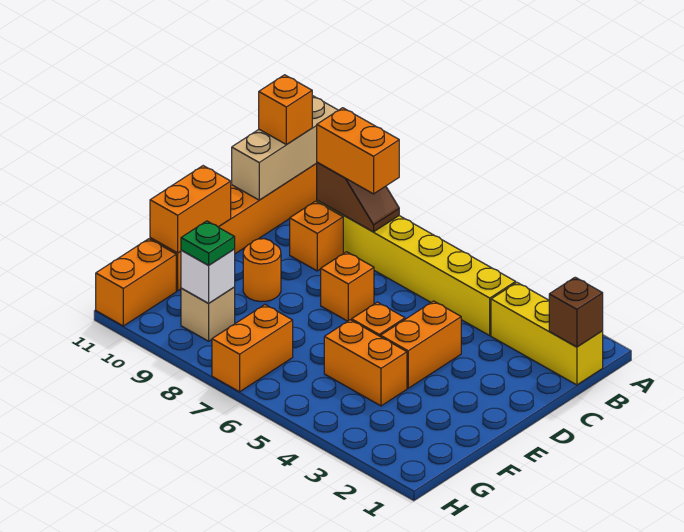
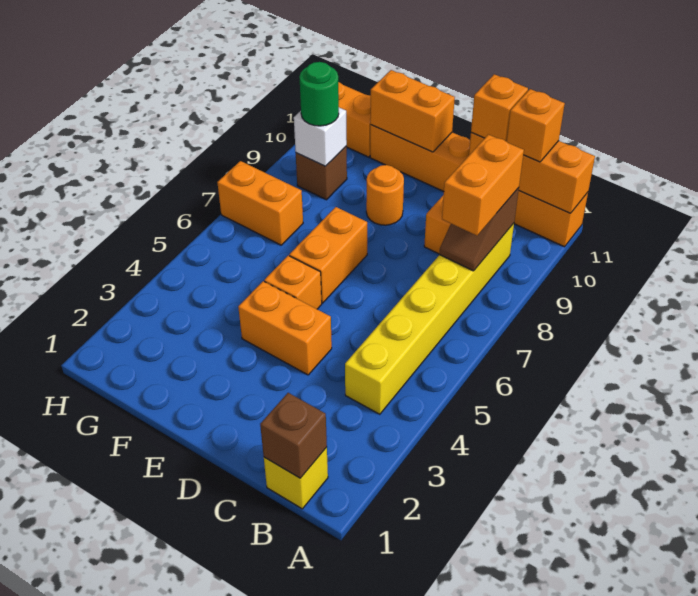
tan brick A11:C11 level 2 -> orange brick A11:C11 level 2
yellow brick B1:B3 level 1 -> yellow brick B1 level 1
orange brick D7 level 1 -> orange brick C11 level 3
orange brick F4:F5 level 1 -> orange brick E6:E7 level 1
tan brick G9 level 1 -> brown brick G9 level 1
green plate G9 level 3 -> green round brick G9 level 3

